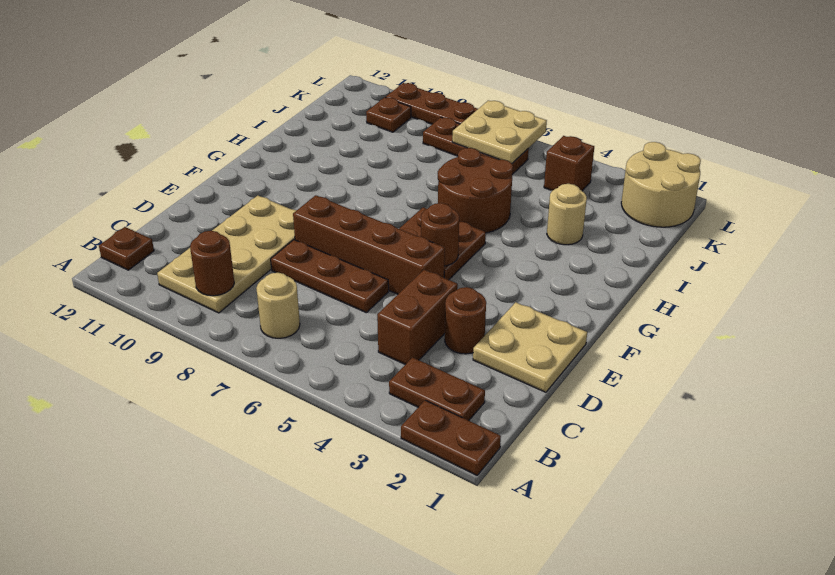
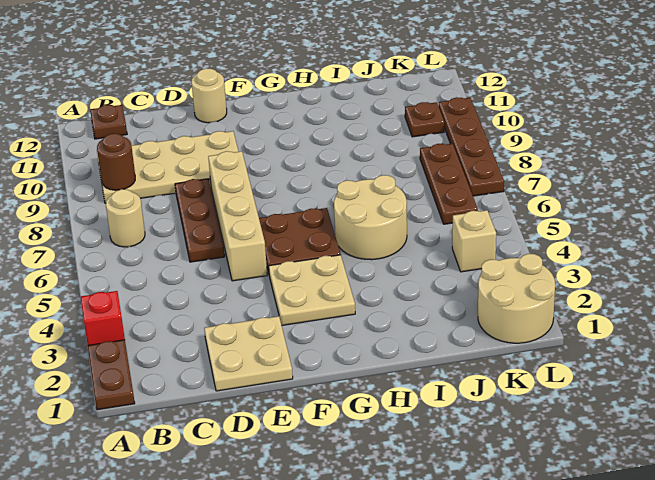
none -> red brick A3 level 1
brown plate B2:B3 level 1 -> none
brown brick C4:D4 level 1 -> none
brown round brick D3 level 1 -> none
brown brick E5:E8 level 1 -> tan brick E5:E8 level 1
brown round brick F5 level 2 -> none
brown round brick H5:I6 level 1 -> tan round brick H5:I6 level 1
tan round brick I3 level 1 -> tan round brick E12 level 1
brown brick K4 level 1 -> tan brick K4 level 1
tan plate K6:L7 level 2 -> tan plate F3:G4 level 1

